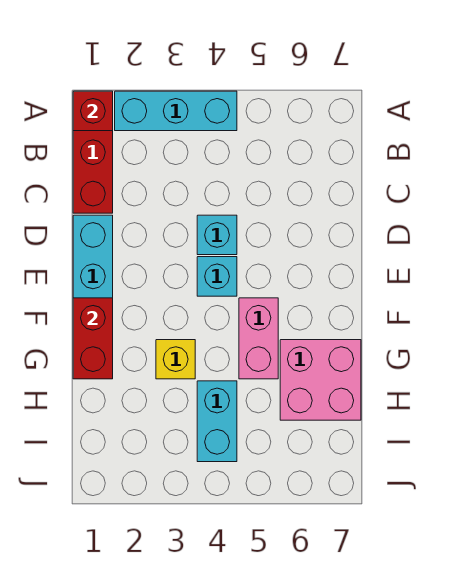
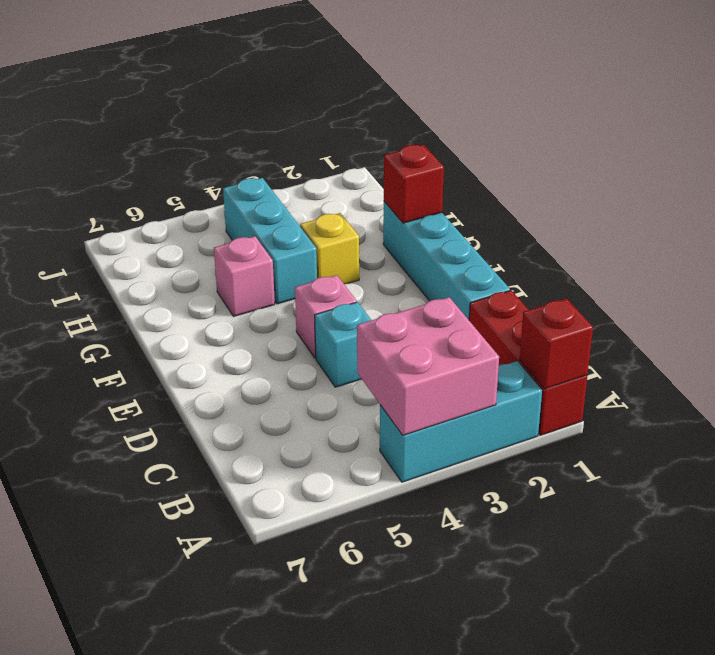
cyan brick E4 level 1 -> pink brick E4 level 1
red brick F1:G1 level 2 -> red brick G1 level 2
pink brick F5:G5 level 1 -> pink brick G5 level 1
pink brick G6:H7 level 1 -> pink brick A3:B4 level 2
cyan brick H4:I4 level 1 -> cyan brick G4:I4 level 1

